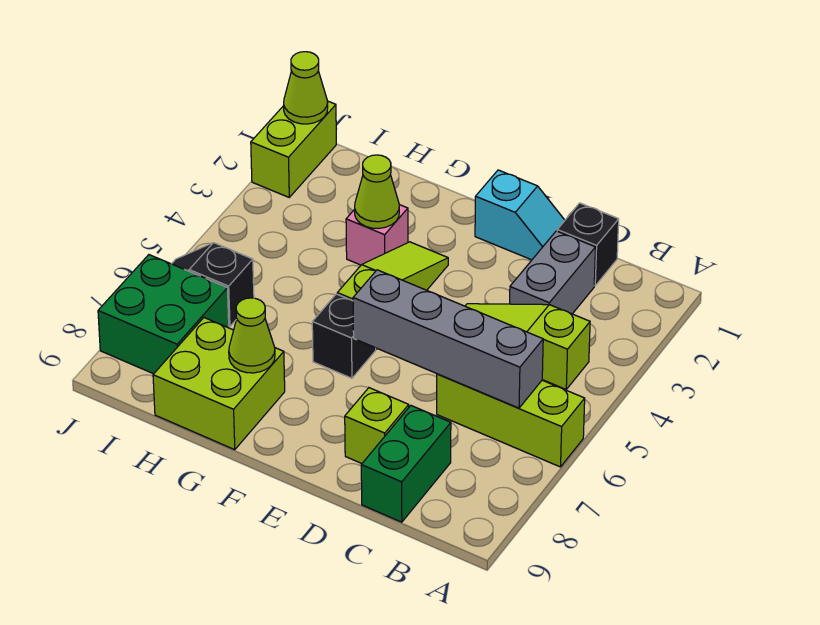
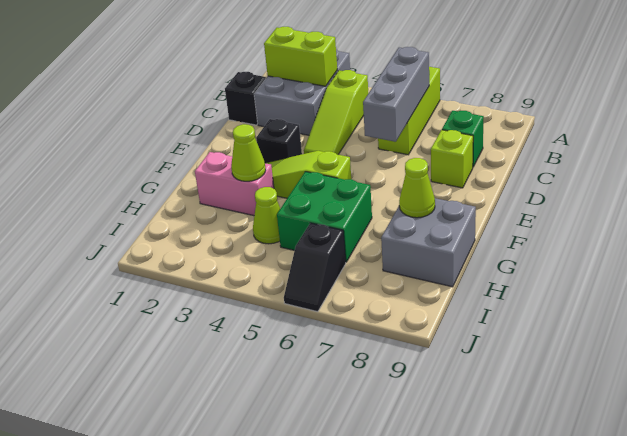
grey brick B6:E6 level 2 -> grey brick B6:D6 level 2
grey brick C2:C3 level 1 -> grey brick A2:C3 level 1
green brick C8:C9 level 1 -> green brick C8 level 1
cyan slope D1:E1 level 1 top E -> none
black brick F6 level 1 -> black brick E3 level 1
pink brick G3 level 1 -> pink brick G2:G3 level 1
lime brick G8:H9 level 1 -> grey brick G8:H9 level 1
green brick I7:J8 level 1 -> green brick G5:H6 level 1
lime brick J1:J2 level 1 -> lime brick B2:B3 level 2
lime cone J1 level 2 -> lime cone H4 level 1

